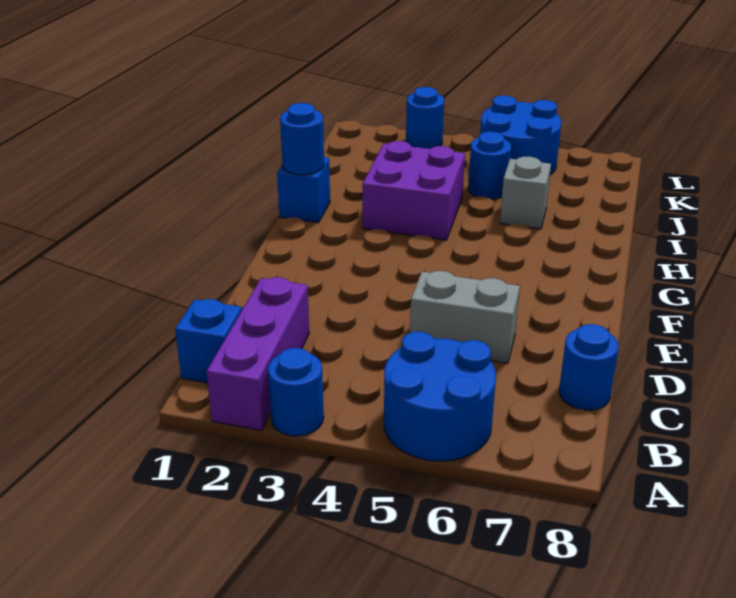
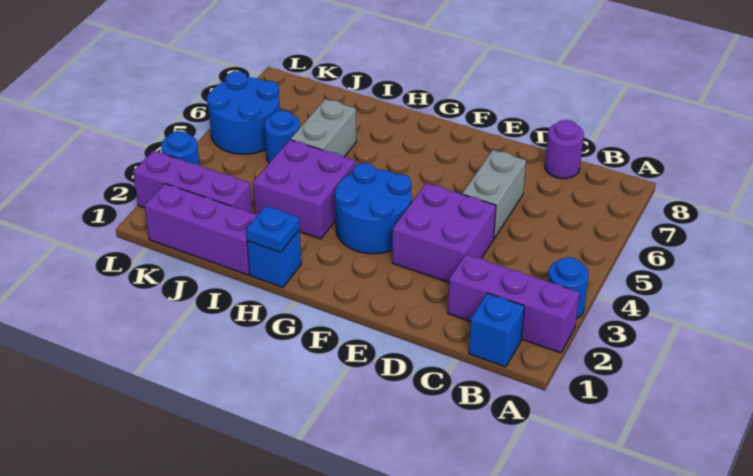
blue round brick A5:B6 level 1 -> blue round brick F3:G4 level 1
blue round brick C8 level 1 -> purple round brick C8 level 1
none -> purple brick D3:E4 level 1
blue round brick H1 level 2 -> blue plate H1 level 2
none -> purple brick I1:K1 level 1
grey brick I6 level 1 -> grey brick I5:I6 level 1
none -> purple brick J2:L2 level 1

